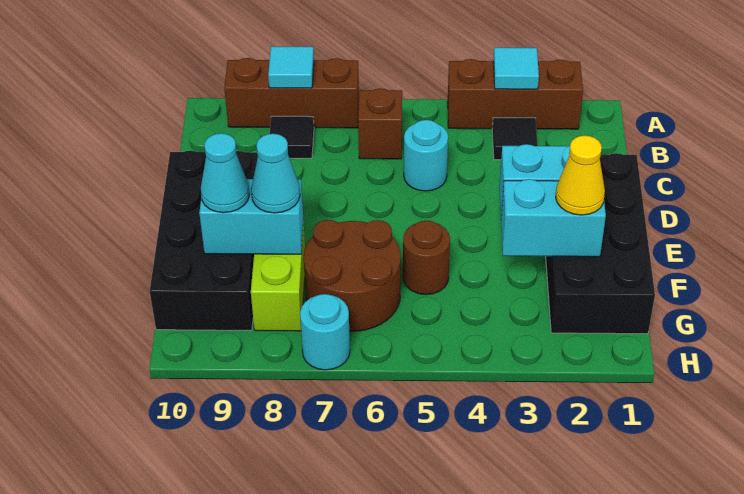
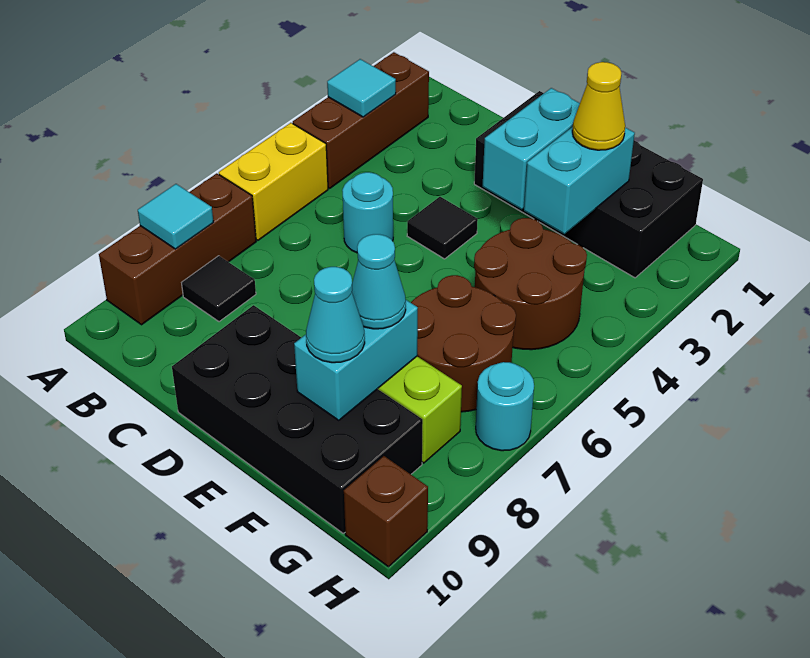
none -> yellow brick A5:A6 level 1
black tile B3 level 1 -> black tile D4 level 1
brown brick B6 level 1 -> brown brick H10 level 1
brown round brick F5 level 1 -> brown round brick F4:G5 level 1

